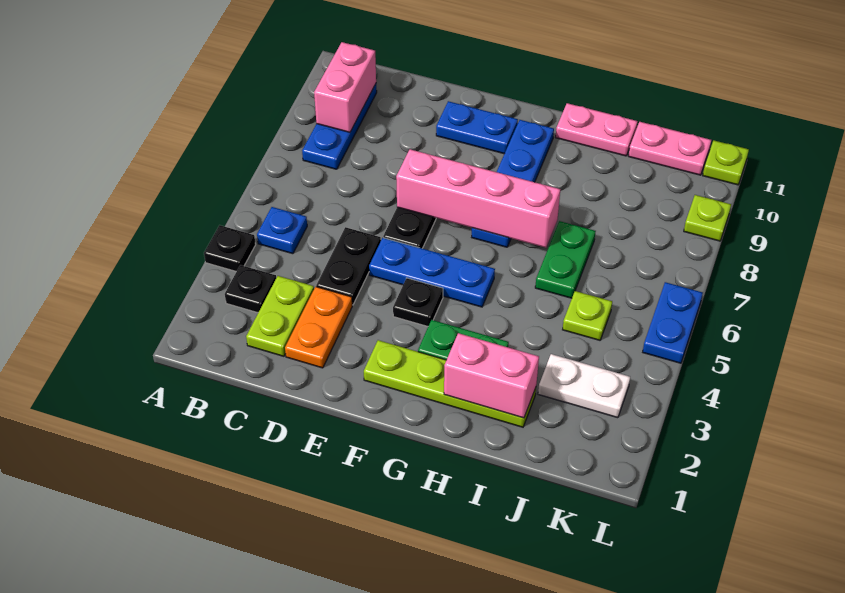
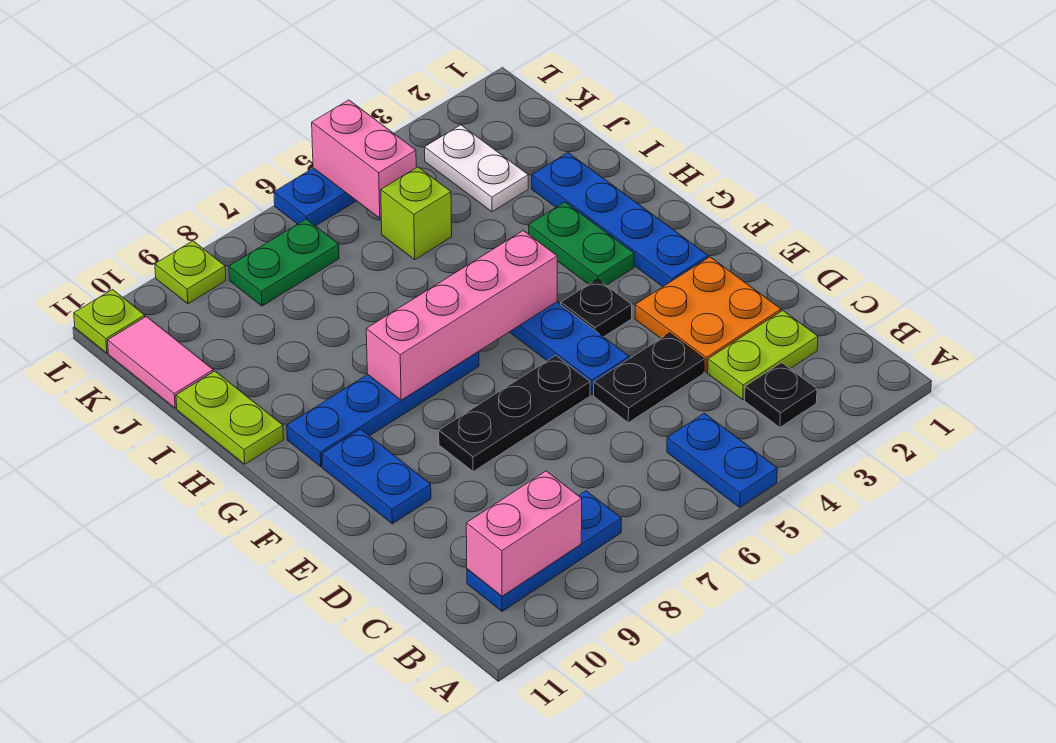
black plate A4 level 1 -> none
blue plate B5 level 1 -> blue plate A5:B5 level 1
orange plate D2:D3 level 1 -> orange plate D2:E3 level 1
pink brick E7:H7 level 2 -> pink brick G5:G8 level 2
lime plate F2:I2 level 1 -> blue plate F2:I2 level 1
pink brick H2:I2 level 2 -> pink brick K5:L5 level 2
pink plate H11:I11 level 1 -> lime plate H11:I11 level 1
green plate I6:I7 level 1 -> green plate K7:K8 level 1
lime plate J5 level 1 -> lime brick J5 level 1
pink plate J11:K11 level 1 -> pink tile J11:K11 level 1

